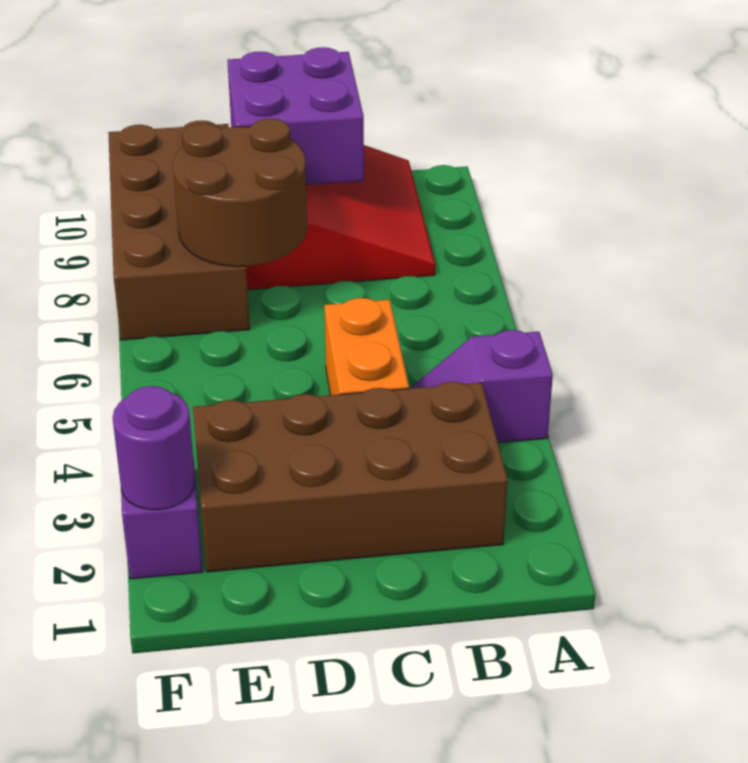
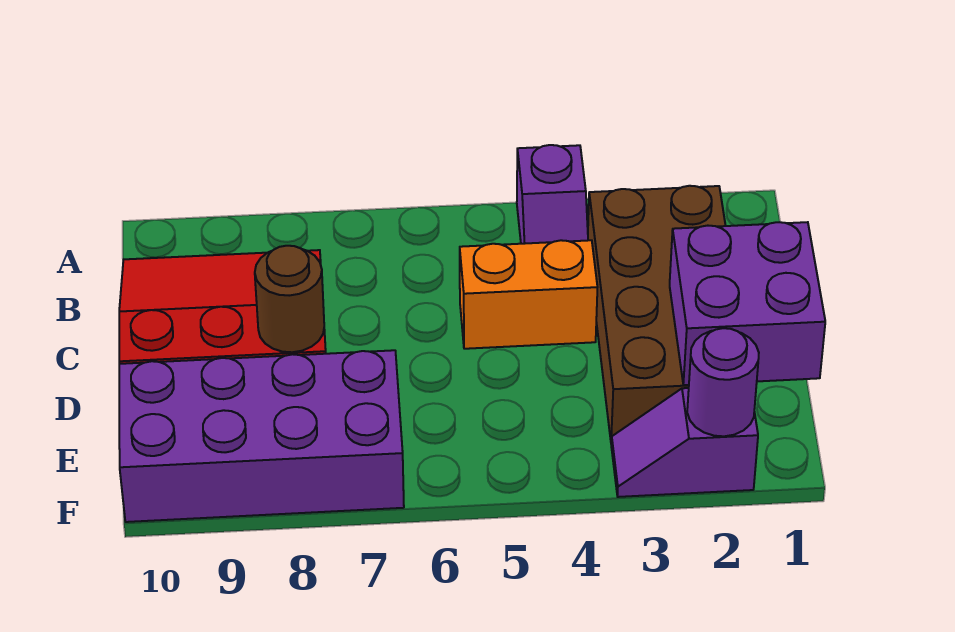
purple brick C9:D10 level 2 -> purple brick D1:E2 level 2
brown round brick D7:E8 level 2 -> brown round brick D8 level 2
brown brick E7:F10 level 1 -> purple brick E7:F10 level 1

